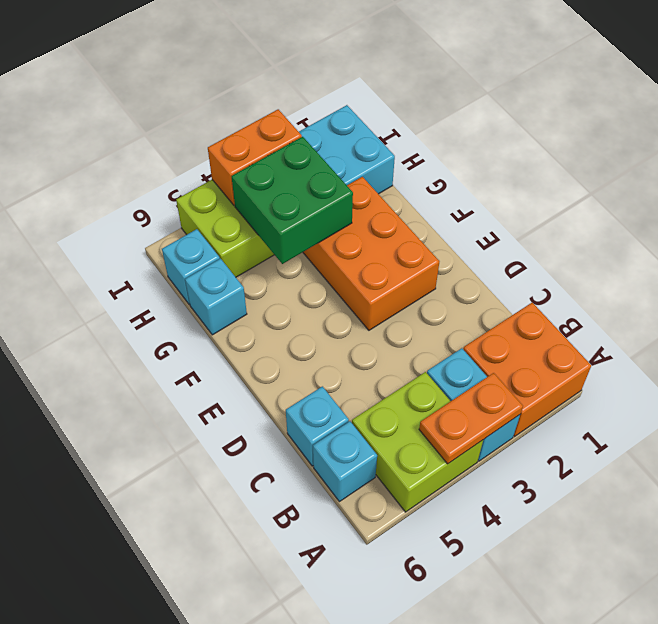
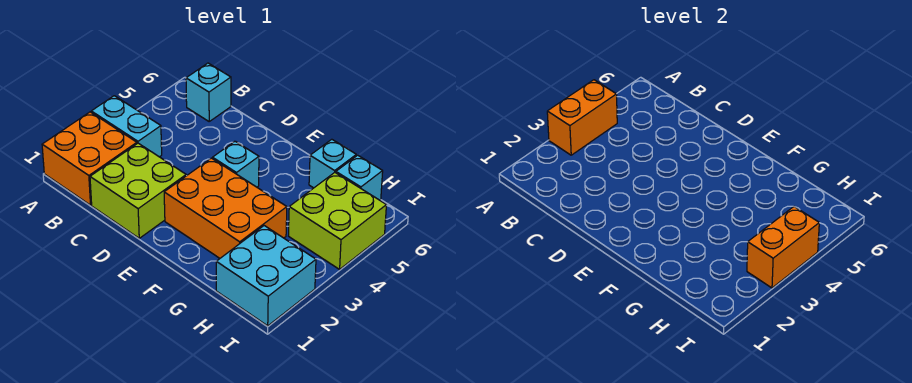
orange plate A3:A4 level 2 -> orange brick A3:A4 level 2
lime brick A4:B5 level 1 -> lime brick C1:D2 level 1
cyan brick C6 level 1 -> cyan brick E4 level 1
green brick G3:H4 level 2 -> none

